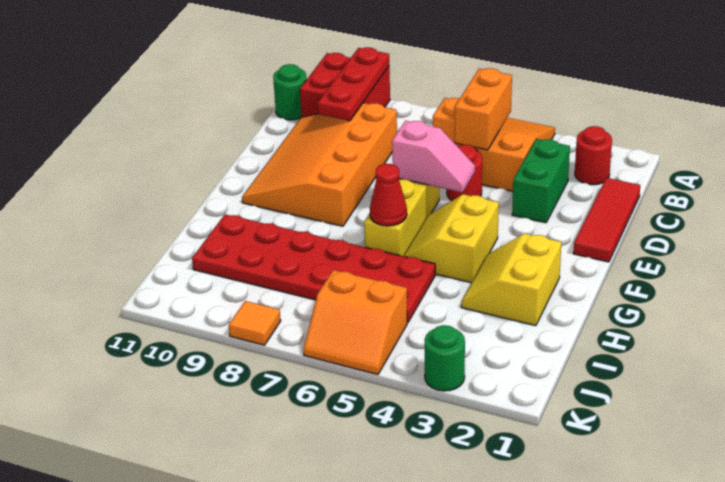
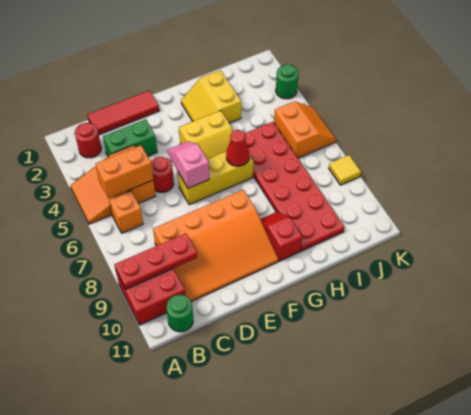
yellow slope G2:H3 level 1 top 2 -> yellow slope G2:H3 level 1 top H
none -> red slope G9:G10 level 1 top 10
orange tile K8 level 1 -> yellow tile K8 level 1

